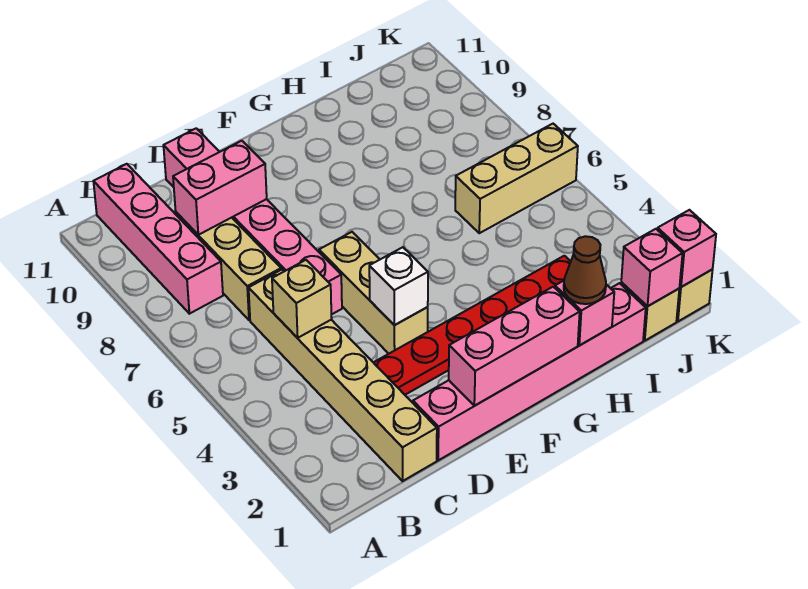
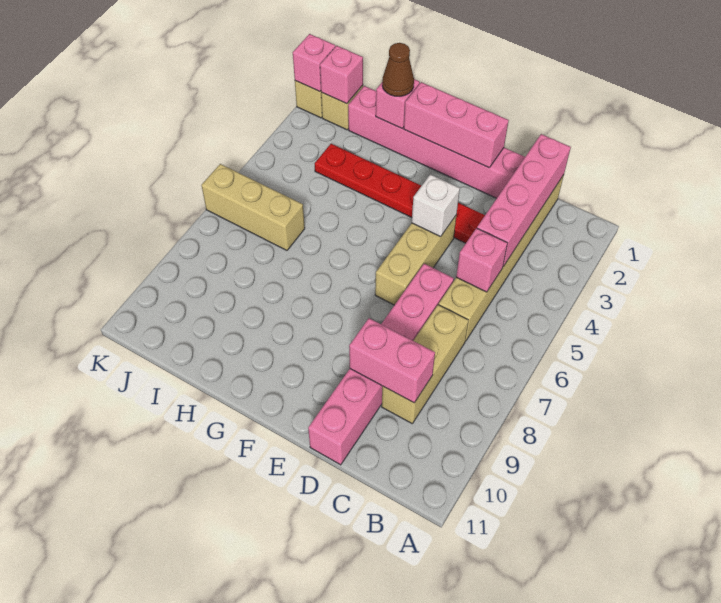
pink brick B8:B11 level 1 -> pink brick C1:C4 level 2
tan brick C5 level 2 -> pink brick C5 level 2

